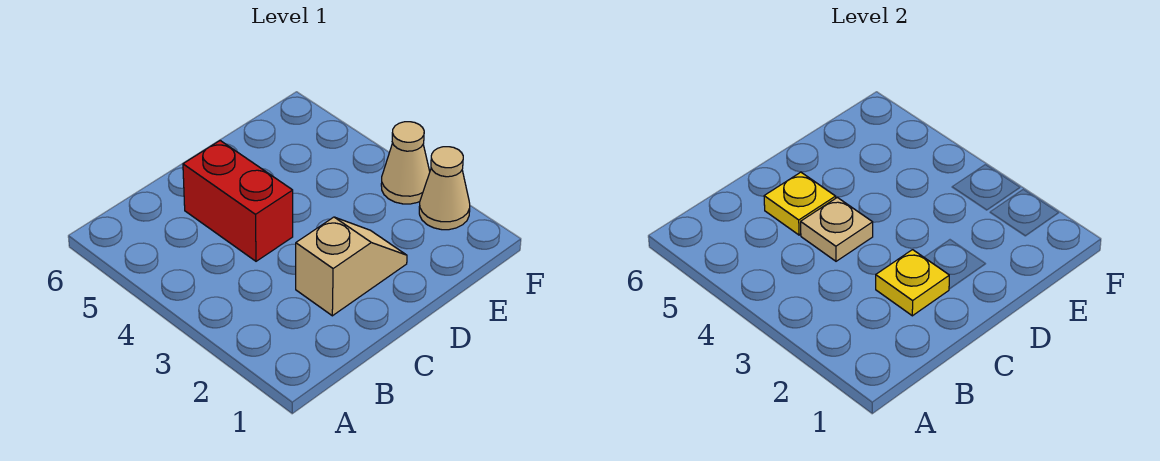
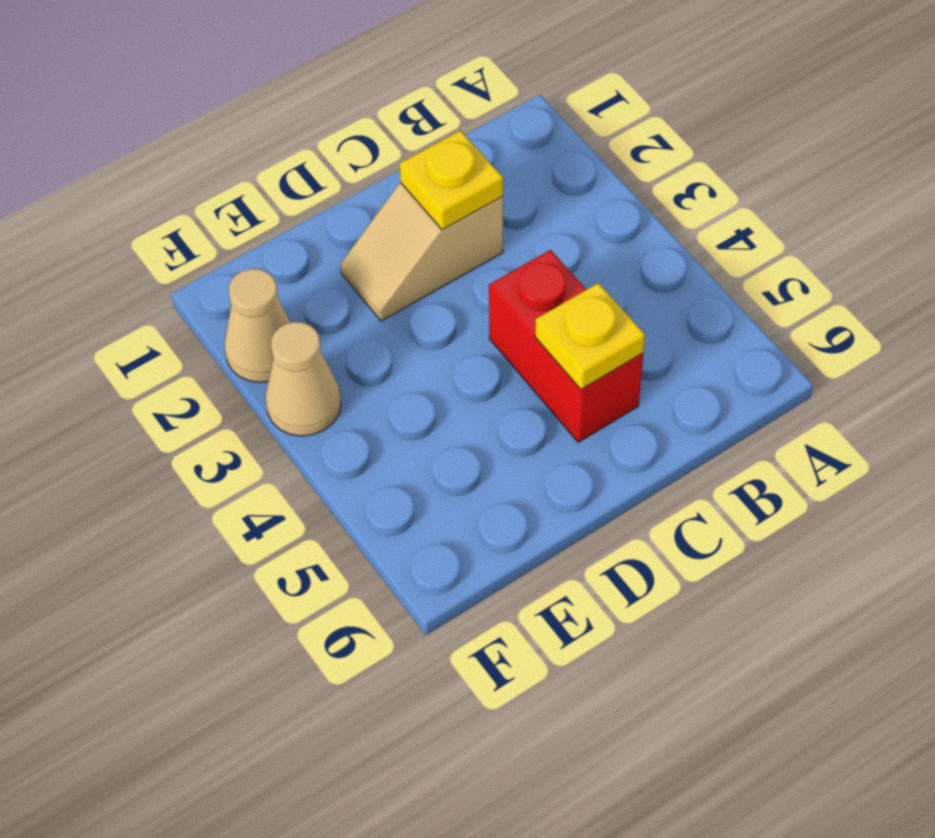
tan plate C4 level 2 -> none

